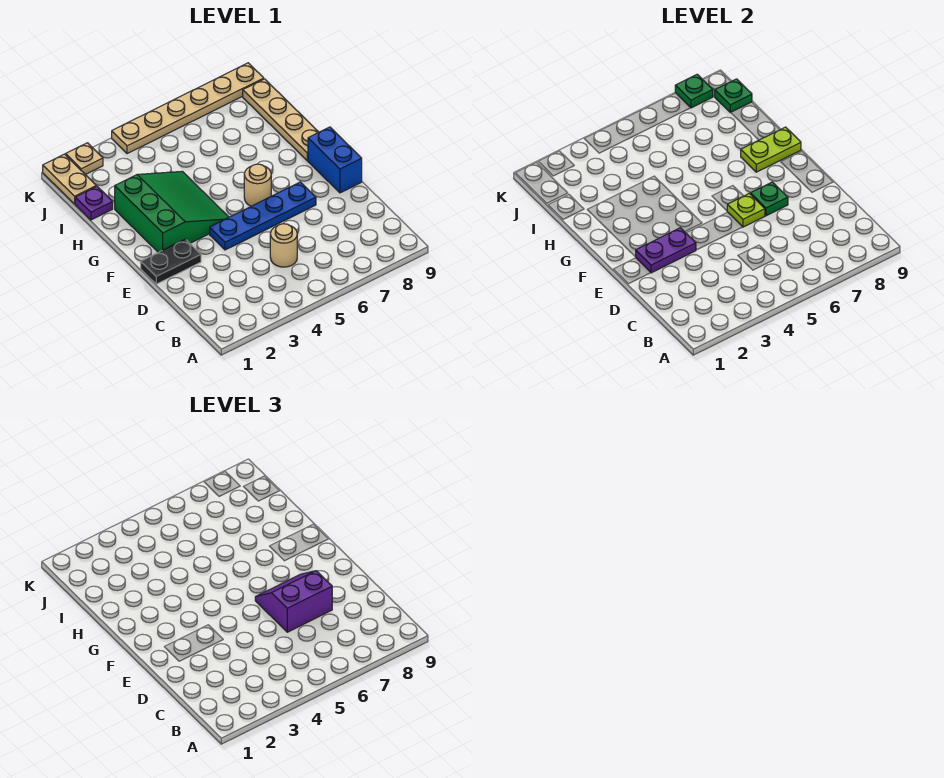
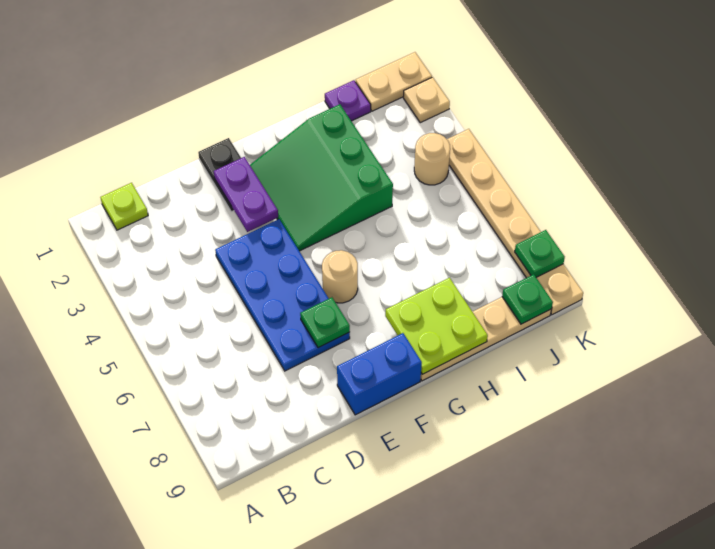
tan round brick C5 level 1 -> tan round brick J4 level 1
purple slope D6:E7 level 3 top D -> none
blue plate E4:E7 level 1 -> blue plate D4:E7 level 1
lime plate E6 level 2 -> lime plate B1 level 1
green slope F2:H4 level 1 top 2 -> green slope F2:H4 level 1 top H
lime plate G8:G9 level 2 -> lime plate G8:H9 level 2

